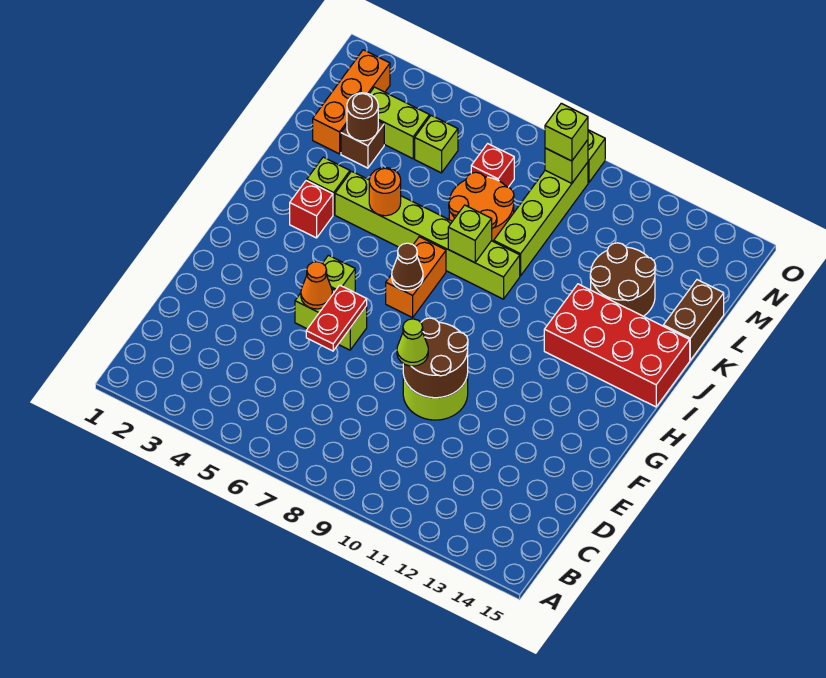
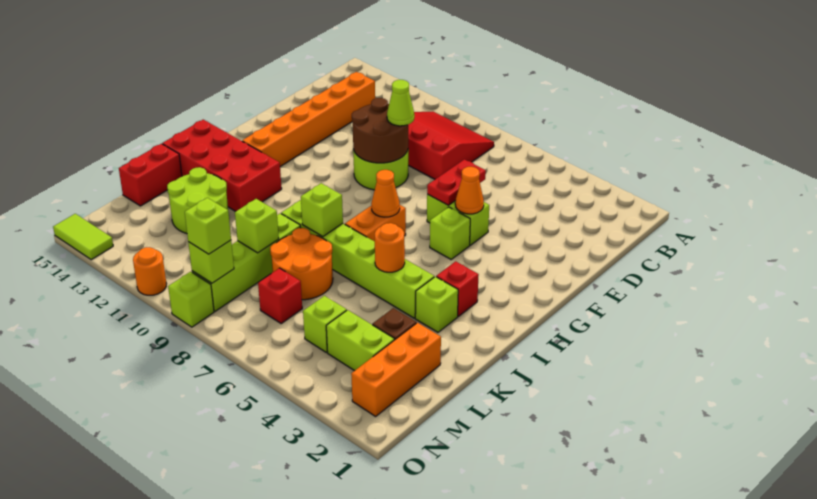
none -> red slope B8:D10 level 1 top D
none -> orange brick C13:H13 level 1
brown cone H7 level 2 -> orange cone H7 level 2
brown round brick K12:L13 level 1 -> lime round brick K12:L13 level 1
brown brick K15:L15 level 1 -> red brick K15:L15 level 1
brown round brick L3 level 2 -> none
none -> lime brick L9 level 2
none -> orange round brick O11 level 1
none -> lime tile O14:O15 level 1

